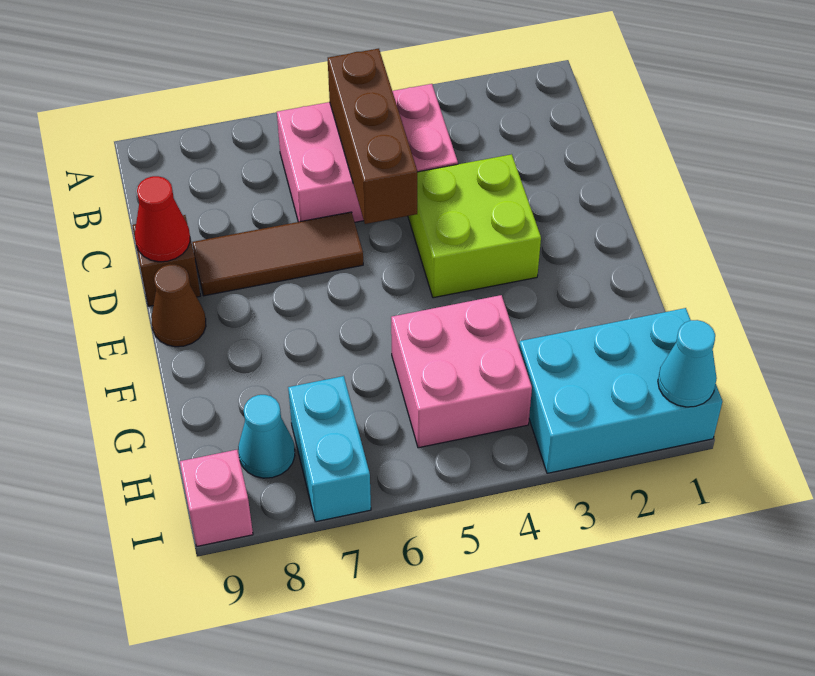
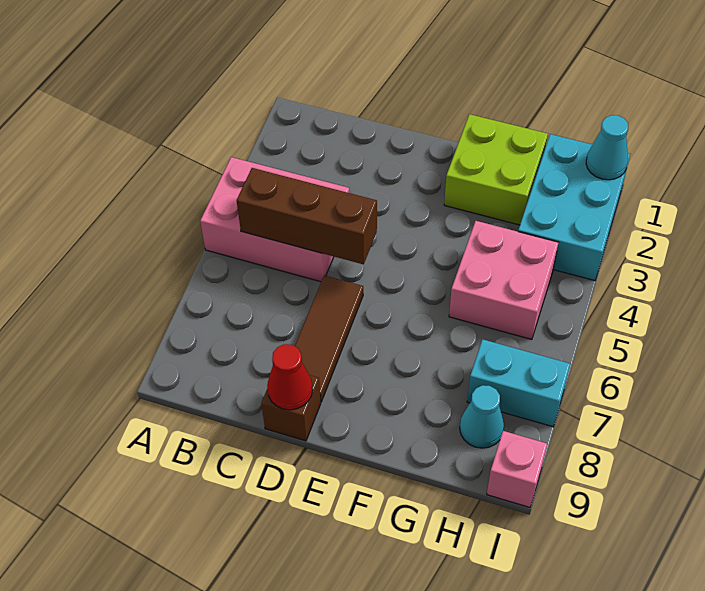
pink brick B4:C6 level 1 -> pink brick A4:C5 level 1
lime brick D3:E4 level 1 -> lime brick F1:G2 level 1
brown cone E9 level 1 -> none

